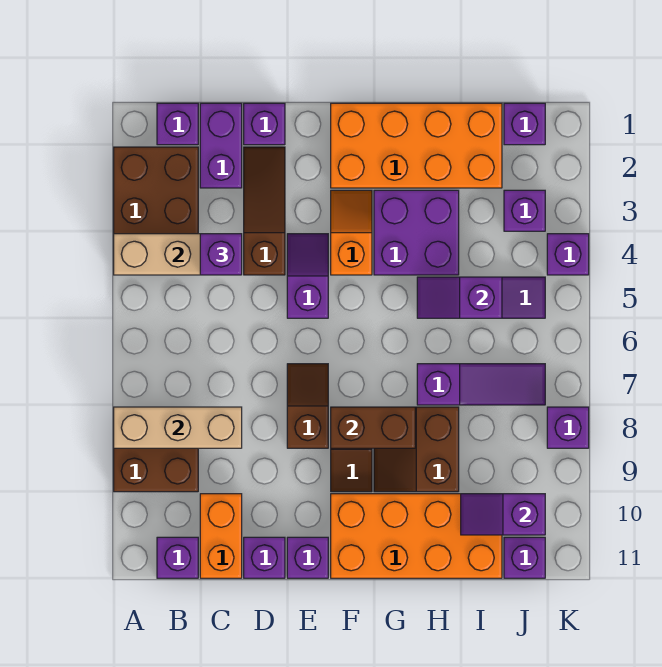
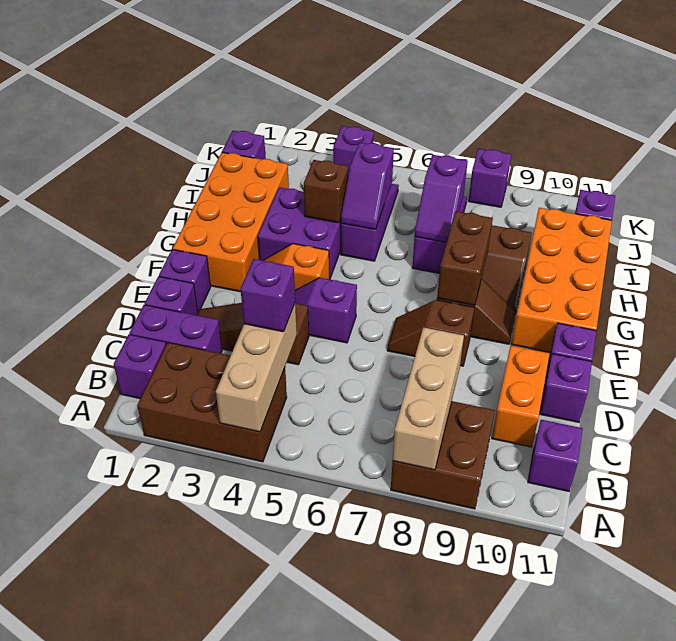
orange brick C10:C11 level 1 -> orange brick C10:D10 level 1
none -> brown brick H4 level 2
purple slope I10:J10 level 2 top J -> purple slope H7:I7 level 2 top I
purple brick J3 level 1 -> purple brick E1 level 1

